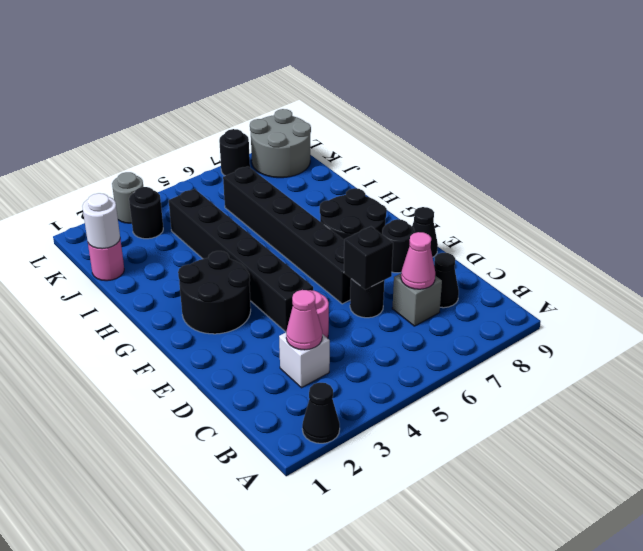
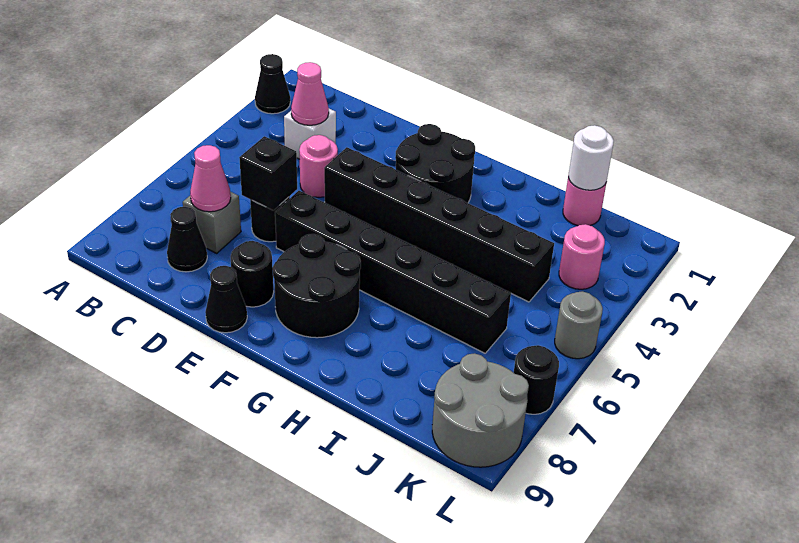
black round brick K3 level 1 -> pink round brick K3 level 1
grey round brick L3 level 1 -> grey round brick L5 level 1

